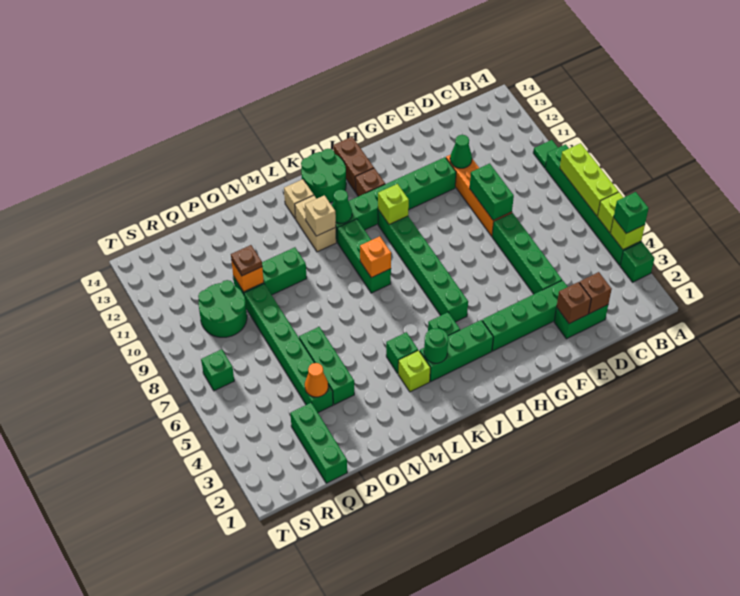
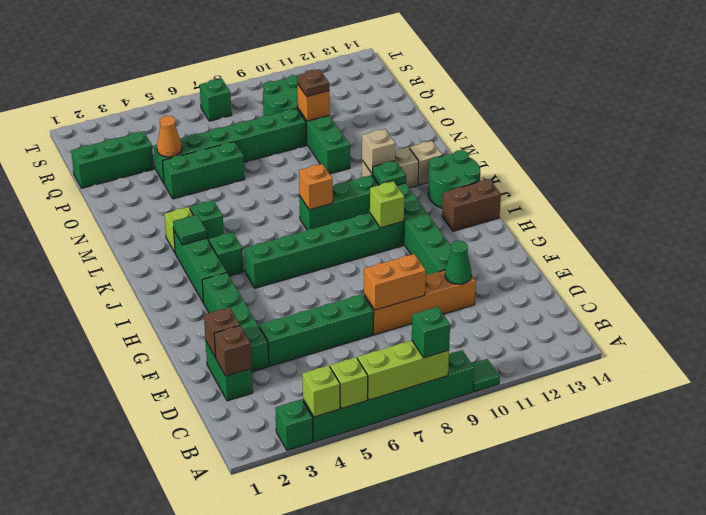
green brick A4 level 3 -> green brick A8 level 3
green brick E8:E9 level 2 -> orange brick E8:E9 level 2
brown brick I12 level 1 -> none
green round brick K3 level 2 -> green tile K3 level 2
green cone K11 level 2 -> green plate K11 level 2

